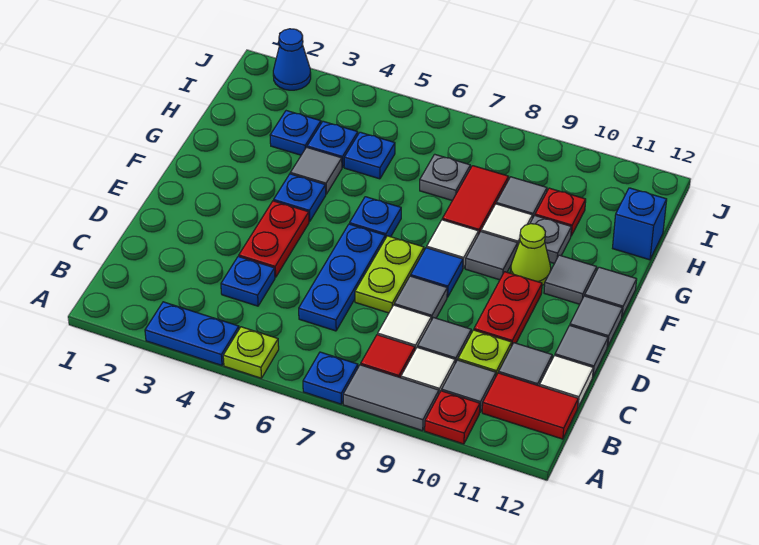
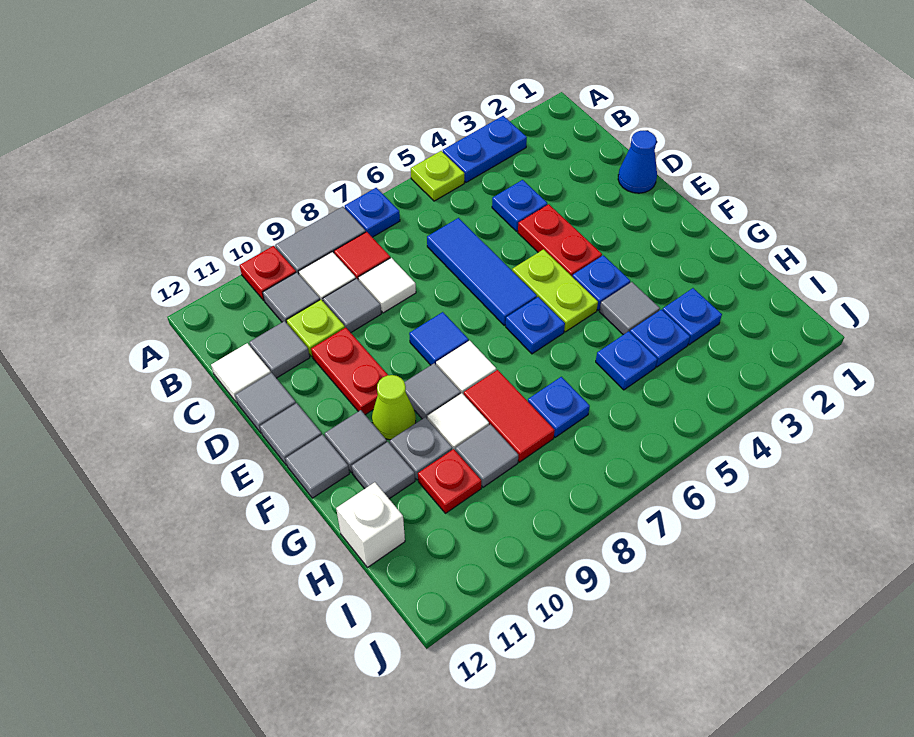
red tile B11:B12 level 1 -> none
blue plate C6:E6 level 1 -> blue tile C6:E6 level 1
lime plate D7:E7 level 1 -> lime plate E5:F5 level 1
grey tile D8 level 1 -> grey tile G11 level 1
grey plate H7 level 1 -> blue plate H7 level 1
blue brick H12 level 1 -> white brick H12 level 1
blue cone J2 level 1 -> blue cone D1 level 1

